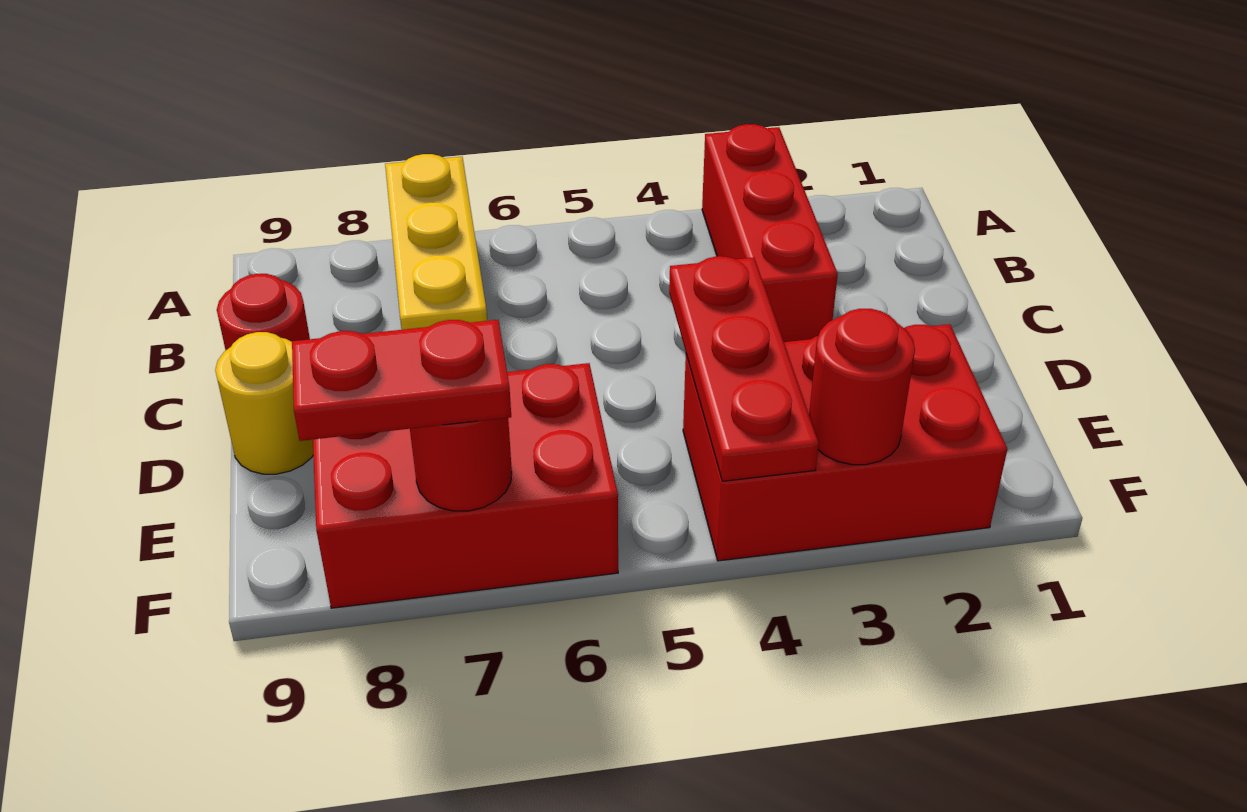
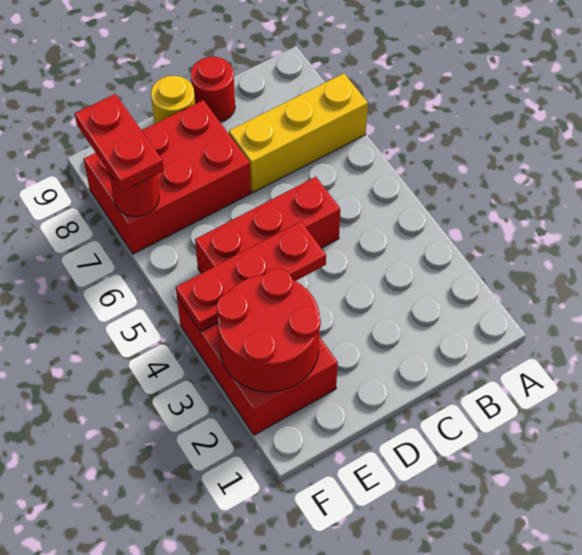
red brick A3:C3 level 1 -> red brick C5:E5 level 1
red brick E6:F8 level 1 -> red brick D7:F8 level 1
red round brick F3 level 2 -> red round brick E2:F3 level 2

